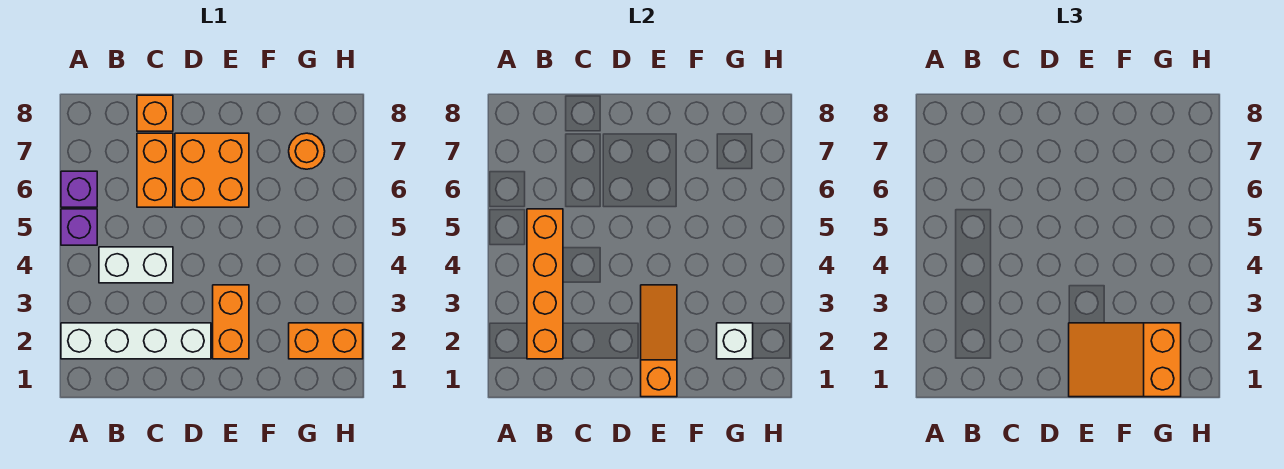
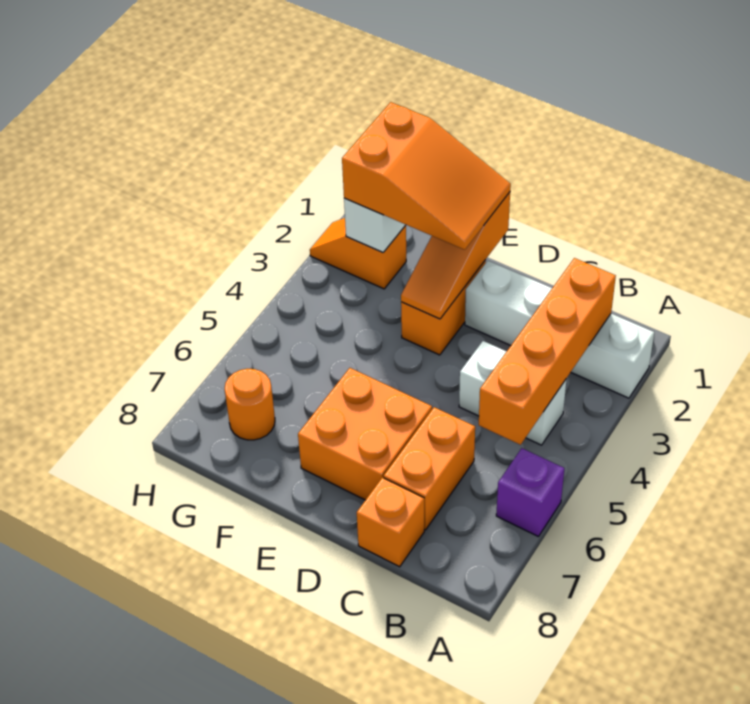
purple brick A5 level 1 -> none
orange brick G2:H2 level 1 -> orange slope G2:H2 level 1 top G

